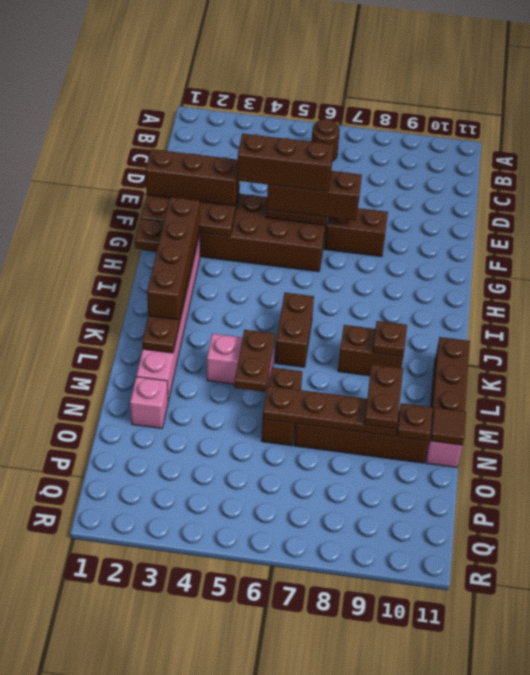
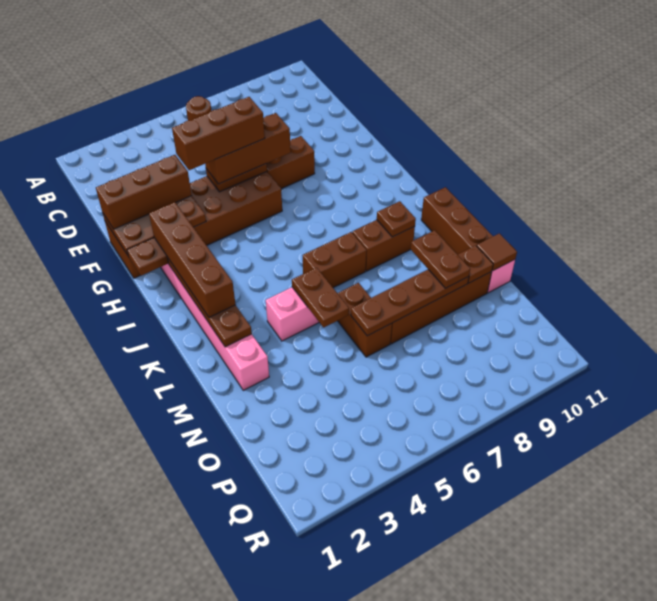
brown brick J6:K6 level 1 -> brown brick K6:K7 level 1
pink brick N2 level 1 -> none

